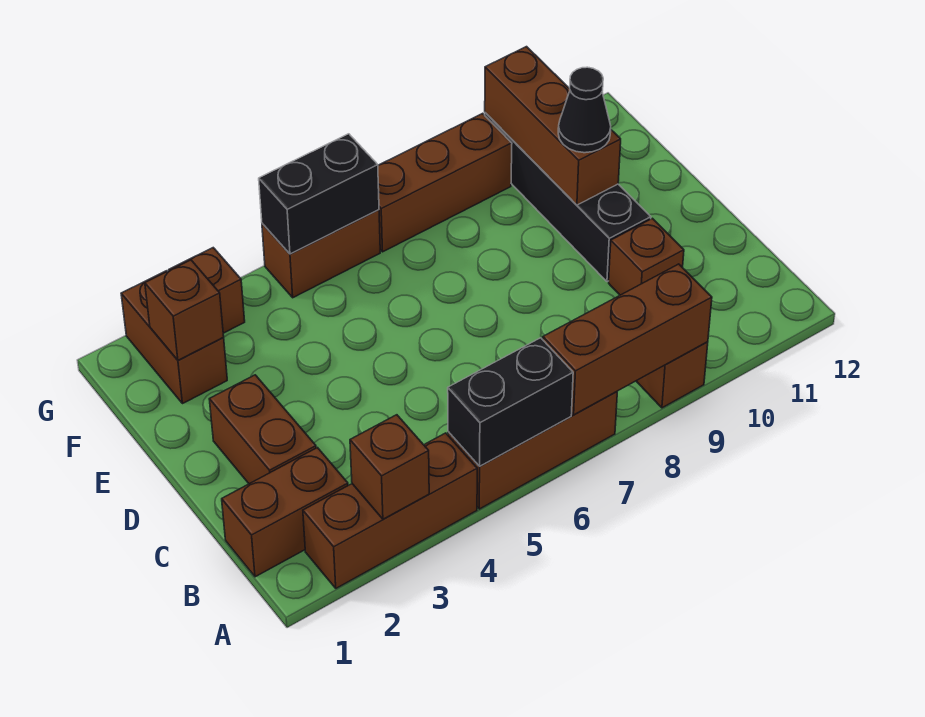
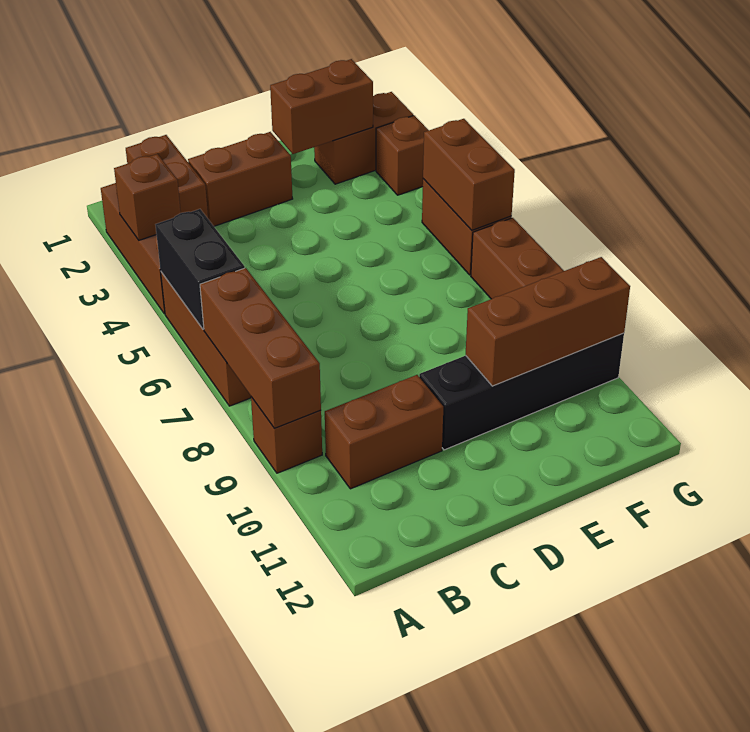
brown brick C10 level 1 -> brown brick B10:C10 level 1
black cone E10 level 3 -> none
brown brick F2 level 2 -> brown brick E2:F2 level 2
black brick G5:G6 level 2 -> brown brick G5:G6 level 2

